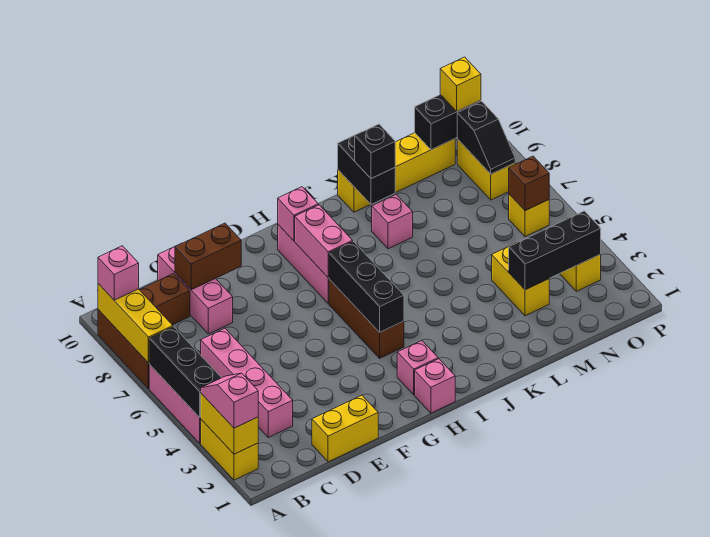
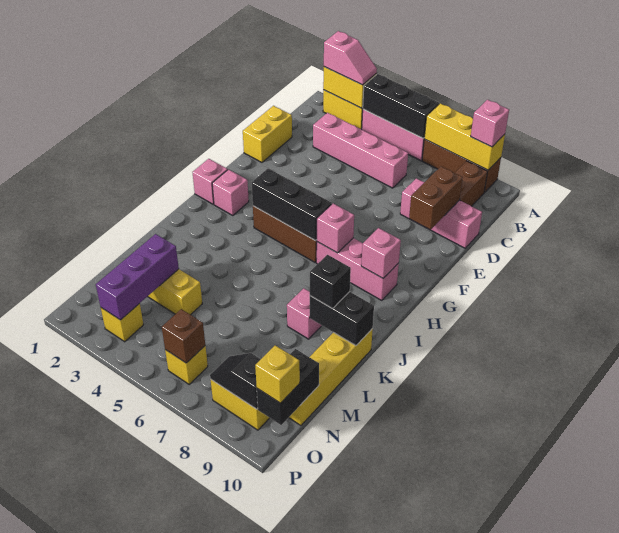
pink brick H7:H8 level 2 -> pink brick H7 level 2
black brick M3:O3 level 2 -> purple brick M3:O3 level 2

